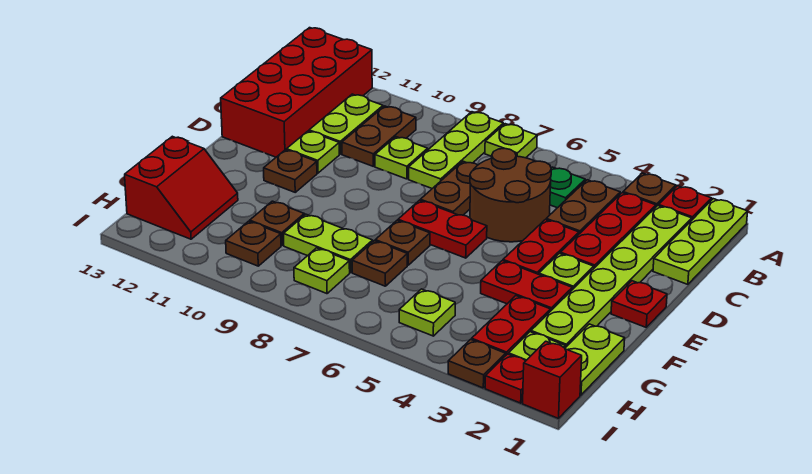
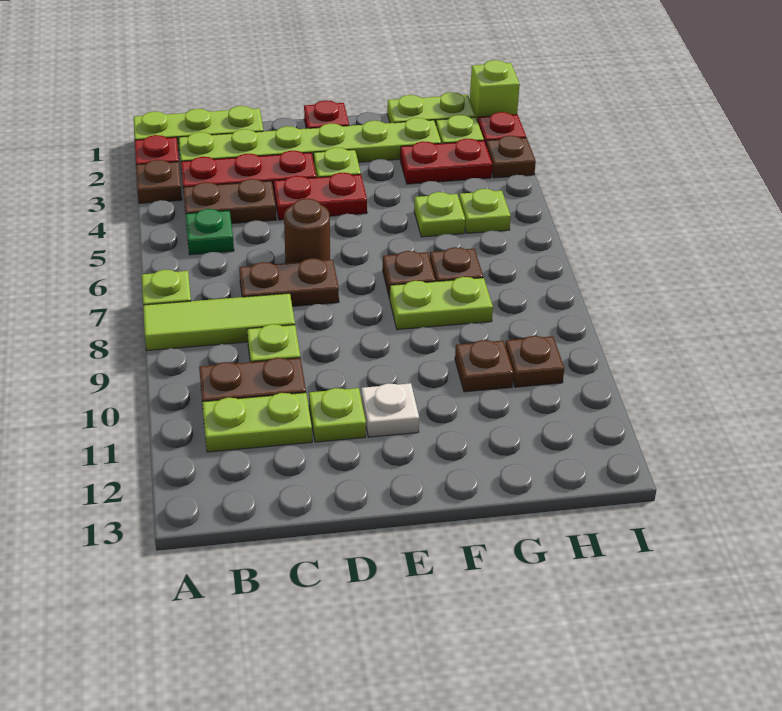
lime plate A8:C8 level 1 -> lime tile A8:C8 level 1
red brick A12:D13 level 1 -> none
brown round brick C5:D6 level 1 -> brown round brick D6 level 1
red plate E6:E7 level 1 -> none
brown plate E11 level 1 -> white plate E11 level 1
red plate F3:F4 level 1 -> none
lime plate G8:G9 level 1 -> lime plate F8:G8 level 1
red slope G12:H13 level 1 top 13 -> none
lime plate H8 level 1 -> lime plate G5 level 1
red brick I1 level 1 -> lime brick I1 level 1

